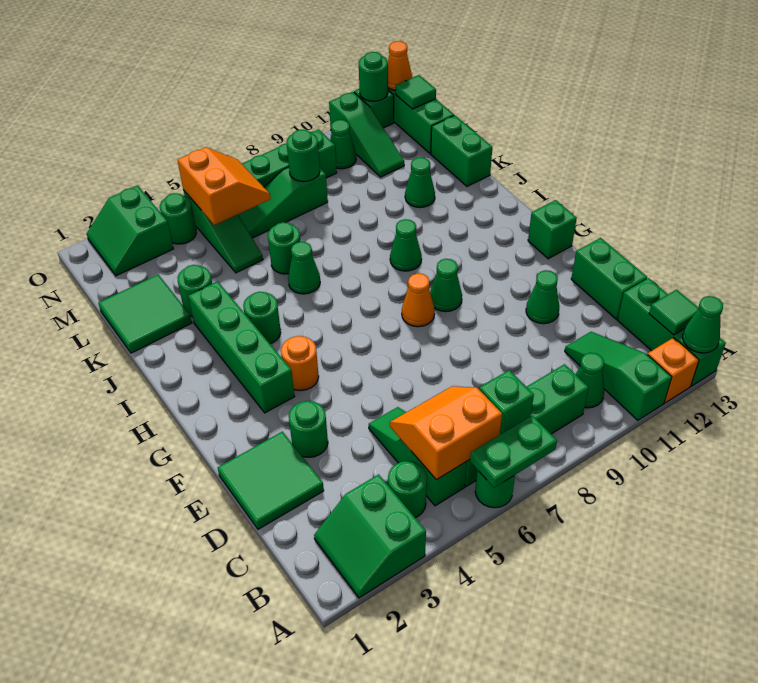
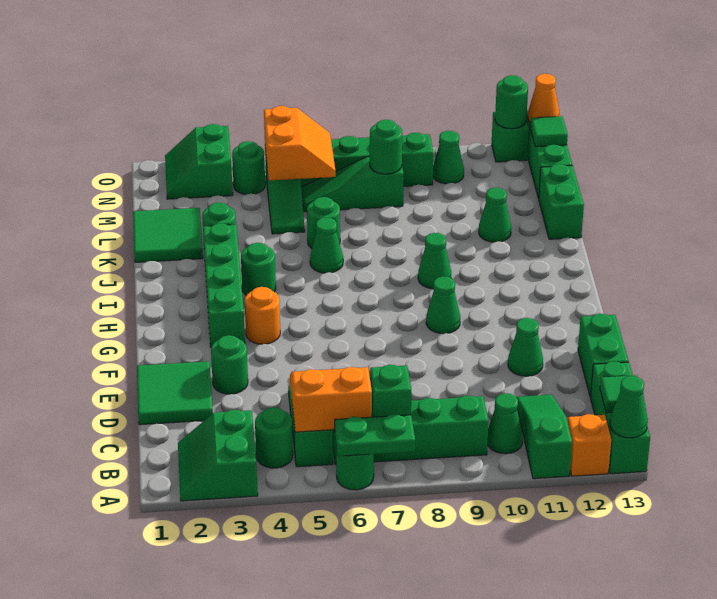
orange cone G8 level 1 -> none
green brick G13 level 1 -> none
green slope M11:O11 level 1 top O -> none

